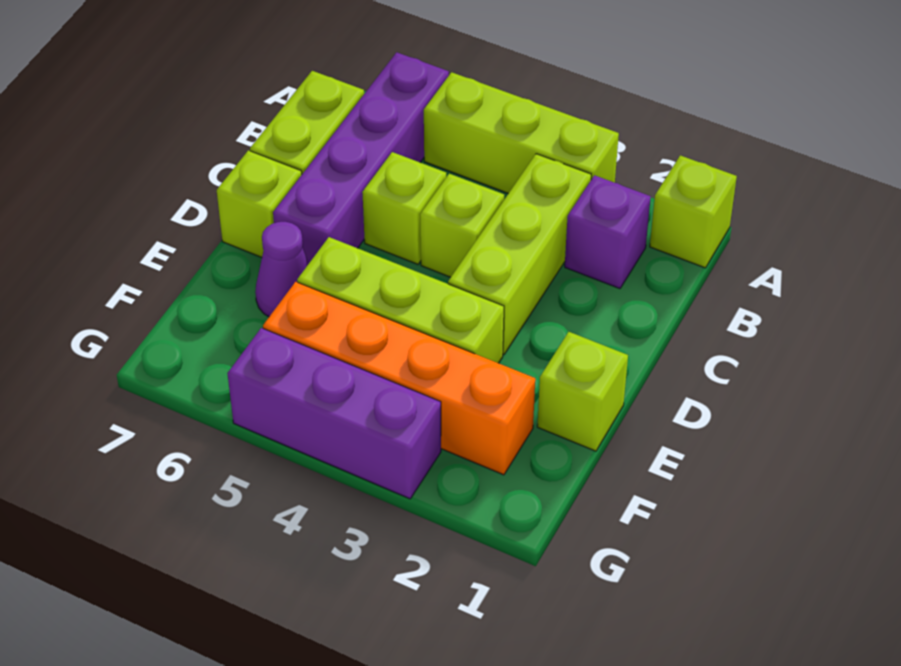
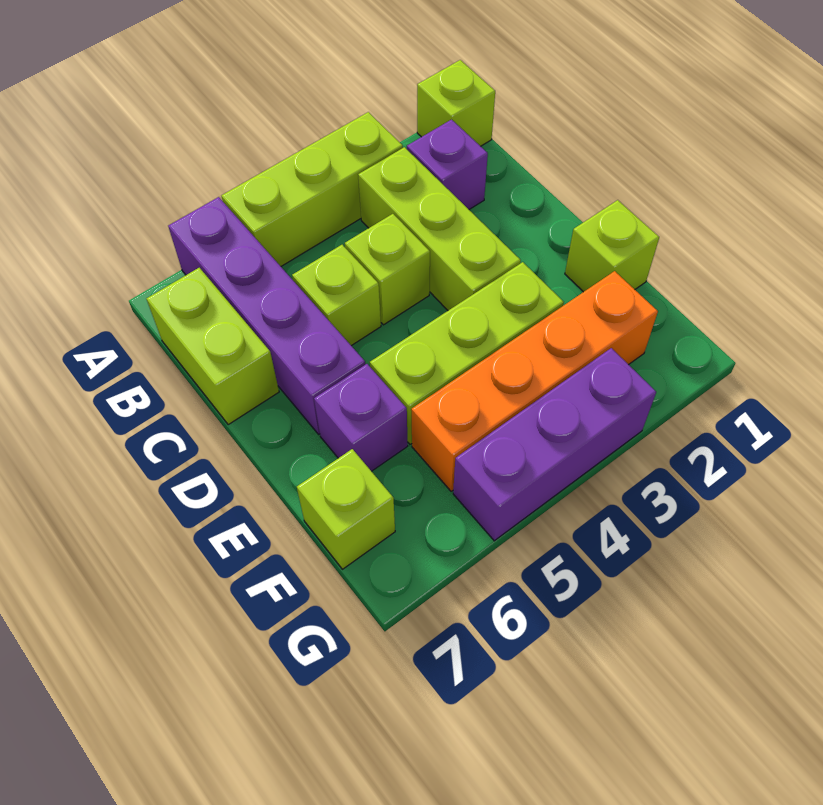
lime brick D7 level 1 -> lime brick F7 level 1
purple cone E6 level 1 -> purple brick E6 level 1

